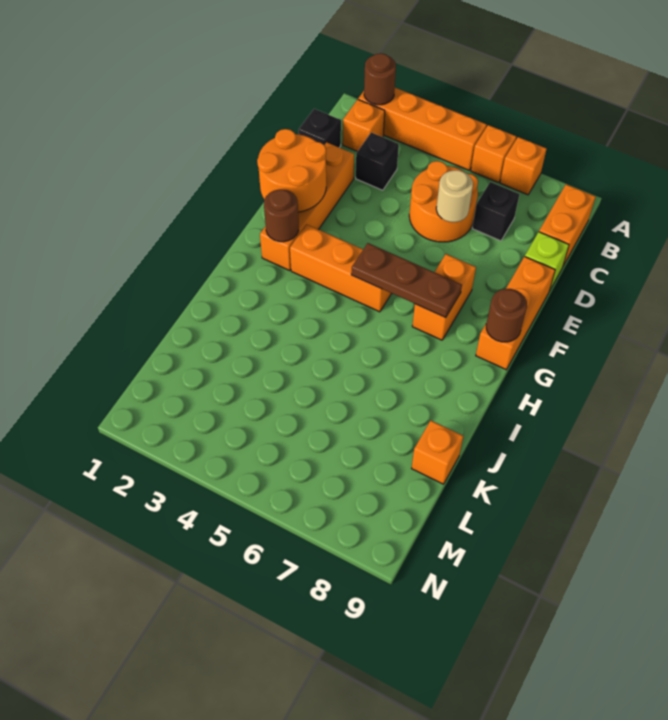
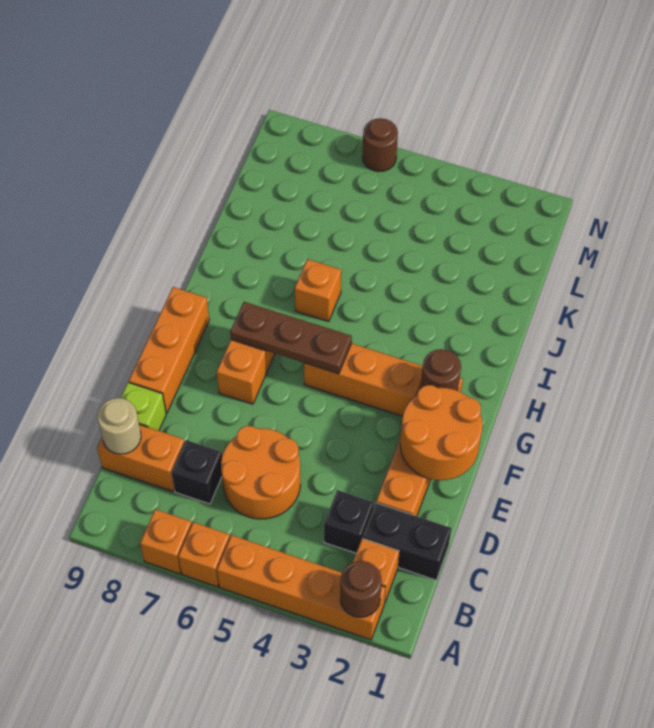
orange brick B9:C9 level 1 -> orange brick C8:C9 level 1
black brick C1 level 1 -> black brick C1:C2 level 1
tan round brick D6 level 2 -> tan round brick C9 level 2
brown round brick G9 level 2 -> brown round brick N6 level 1
orange brick K9 level 1 -> orange brick I6 level 1

